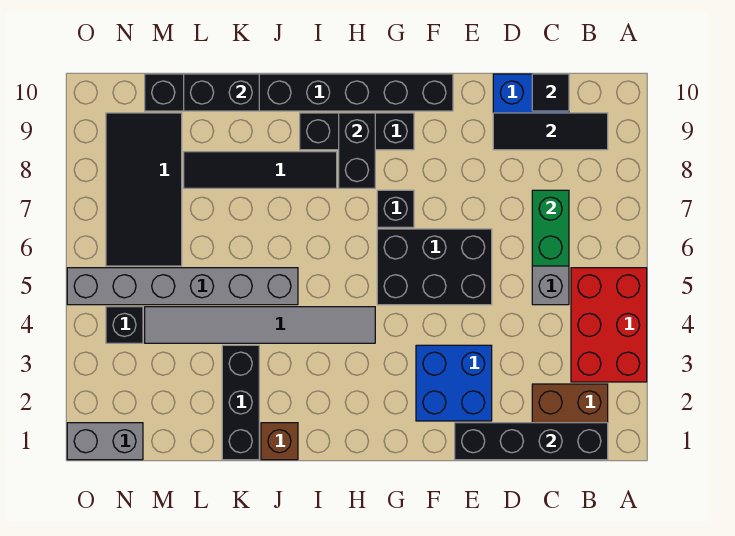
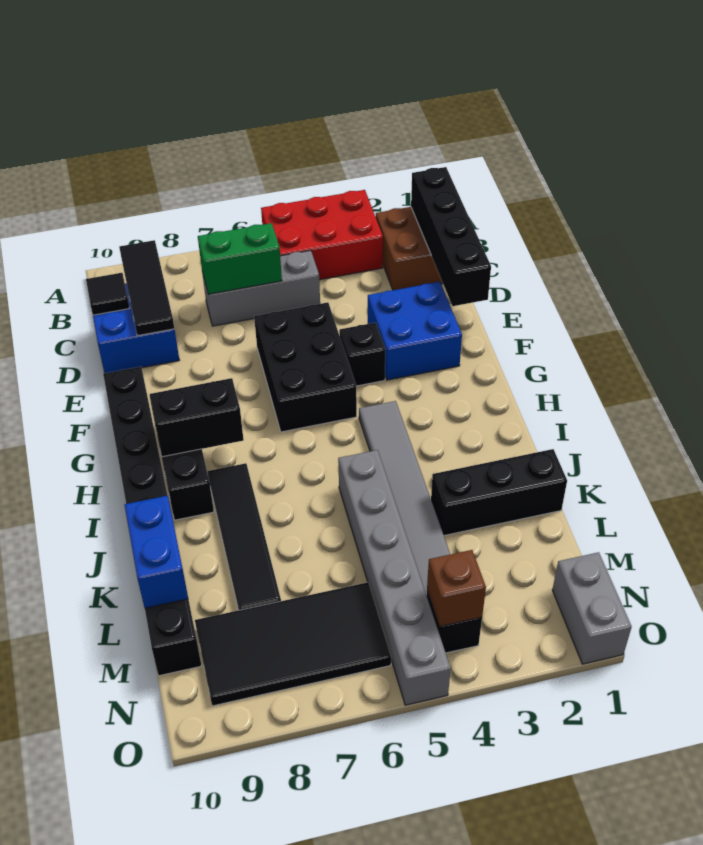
black brick G7 level 1 -> black brick F4 level 1
brown brick J1 level 1 -> brown brick N4 level 2
black brick K10:L10 level 2 -> blue brick K10:L10 level 2

